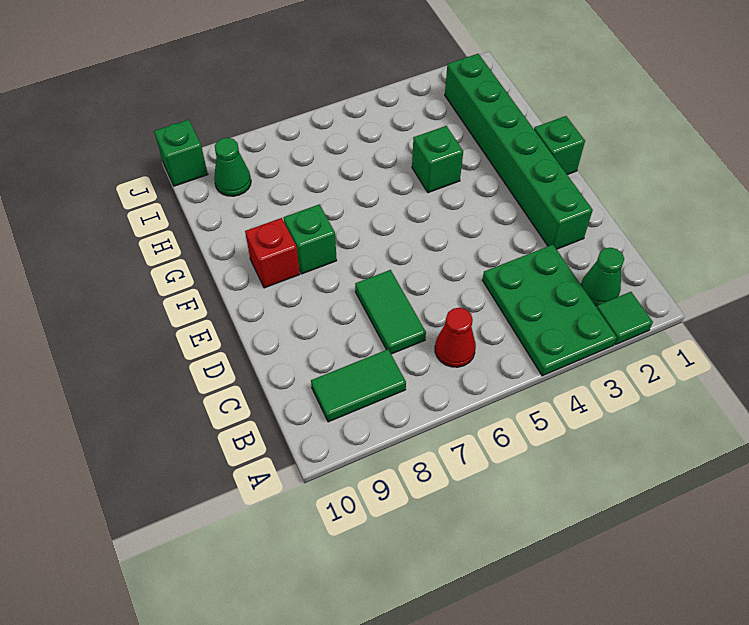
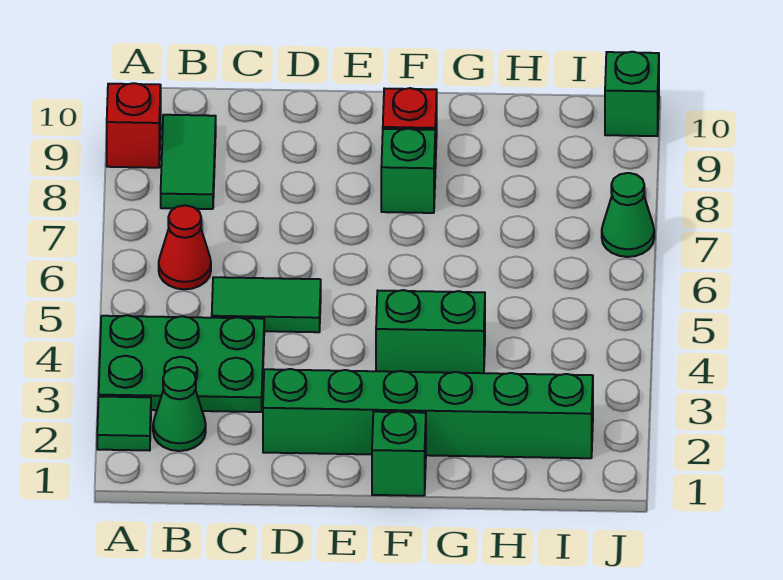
none -> red brick A9 level 1
green tile C7:D7 level 1 -> green tile C5:D5 level 1
green brick G4 level 1 -> green brick F4:G4 level 1
green cone I9 level 1 -> green cone J7 level 1

